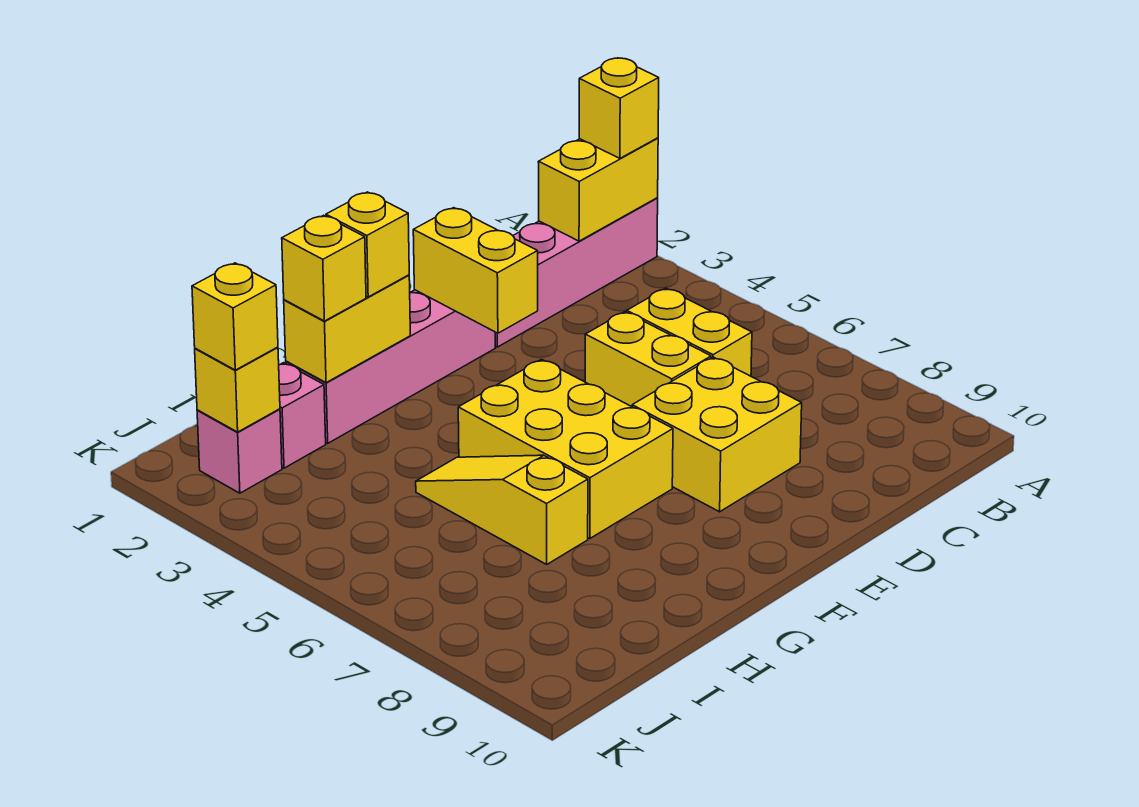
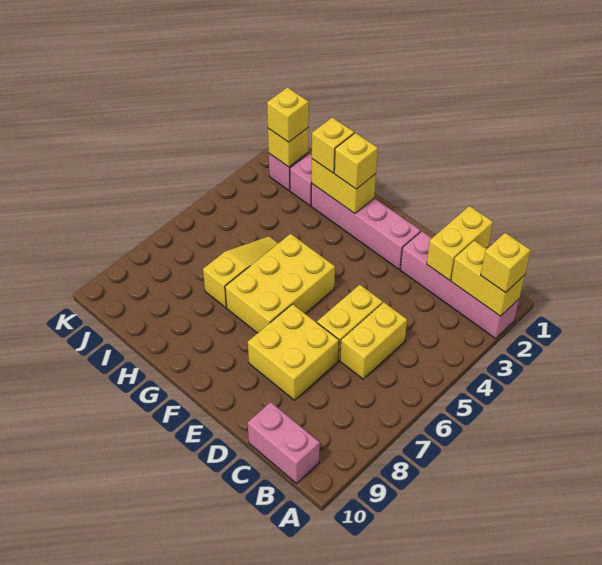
none -> pink brick B10:C10 level 1
yellow brick E2:E3 level 2 -> yellow brick C1:C2 level 2

